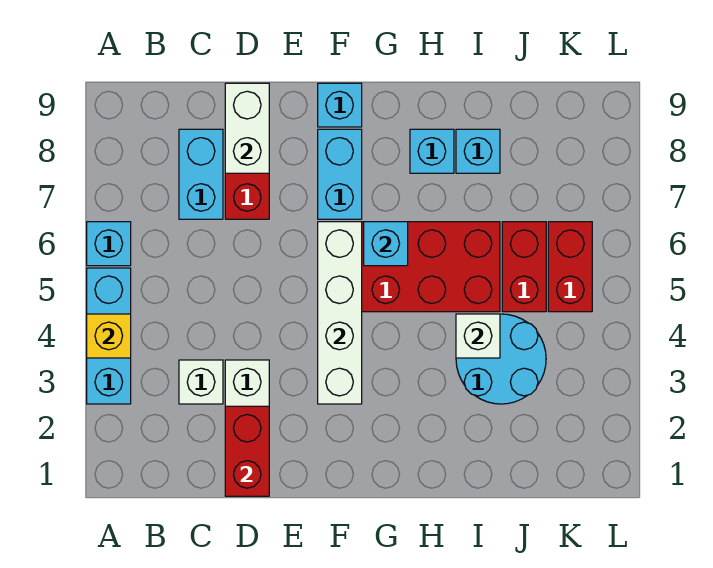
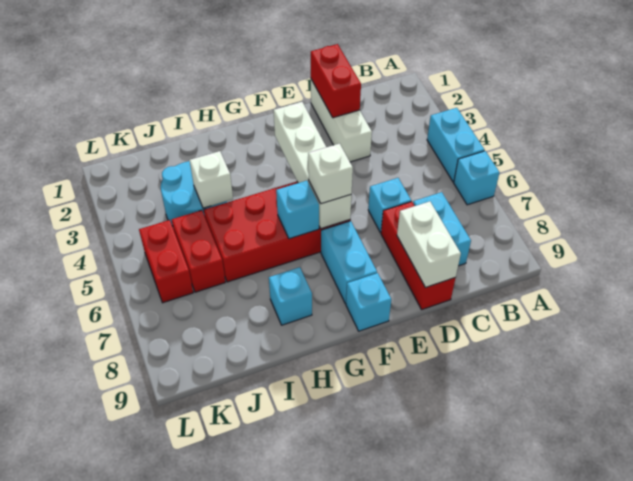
cyan brick A3:A5 level 1 -> cyan brick A4:A5 level 1
yellow brick A4 level 2 -> none
white brick C3 level 1 -> white brick F6 level 3
cyan brick I8 level 1 -> cyan brick D6 level 1

